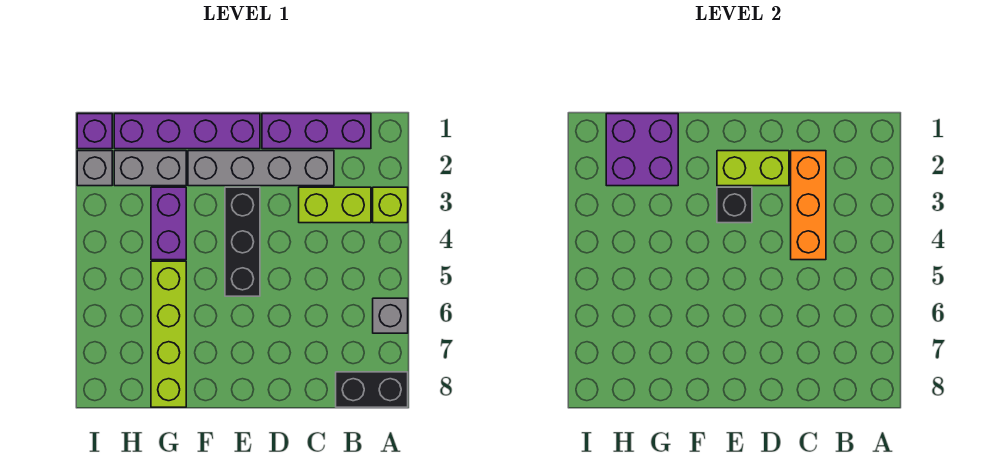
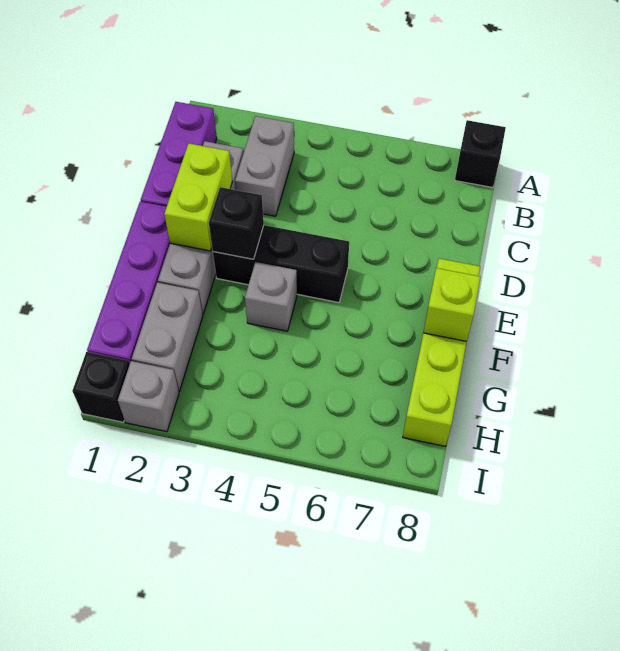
lime brick A3 level 1 -> lime brick F8 level 2
grey brick A6 level 1 -> grey brick F4 level 1
black brick A8:B8 level 1 -> black brick A8 level 1
lime brick B3:C3 level 1 -> grey brick B3:C3 level 1
orange brick C2:C4 level 2 -> none
purple brick G1:H2 level 2 -> none
purple brick G3:G4 level 1 -> none
lime brick G5:G8 level 1 -> lime brick E8:H8 level 1
purple brick I1 level 1 -> black brick I1 level 1

